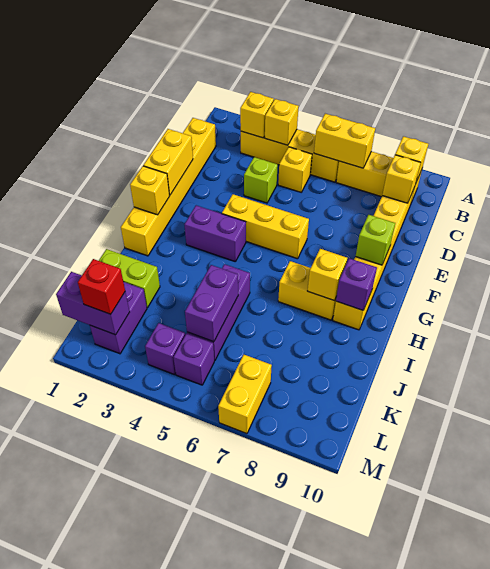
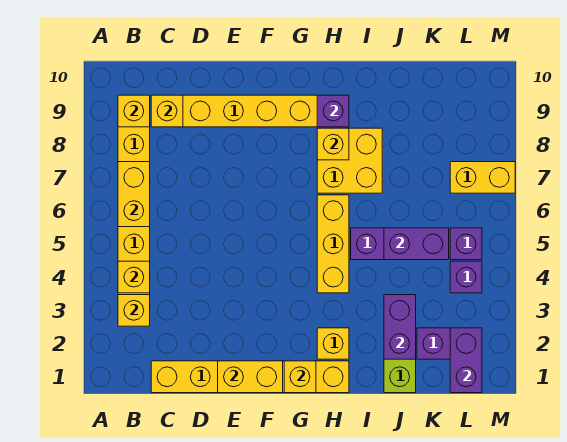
yellow brick C5 level 1 -> yellow brick H2 level 1
lime brick D4 level 1 -> none
yellow brick F4:F6 level 1 -> yellow brick H4:H6 level 1
lime brick F9 level 2 -> none
purple brick G3:G4 level 1 -> purple brick J2:J3 level 2
yellow brick H7:H8 level 1 -> yellow brick H7:I8 level 1
red brick L2 level 3 -> none

